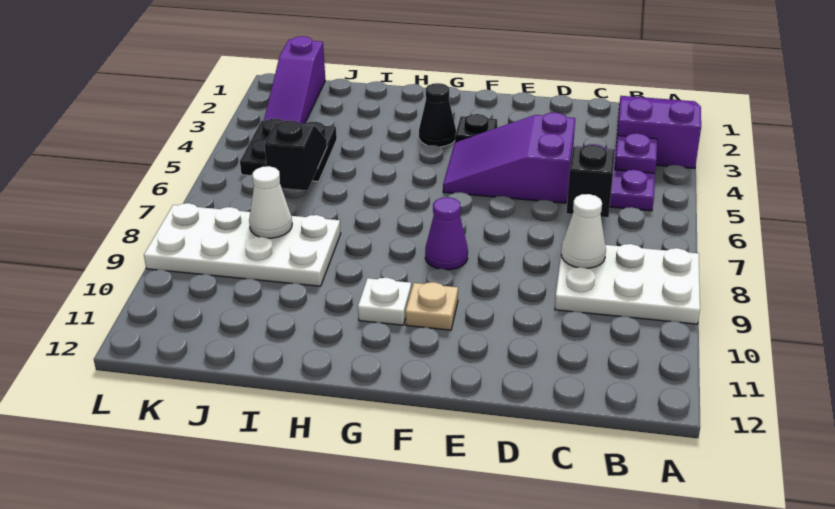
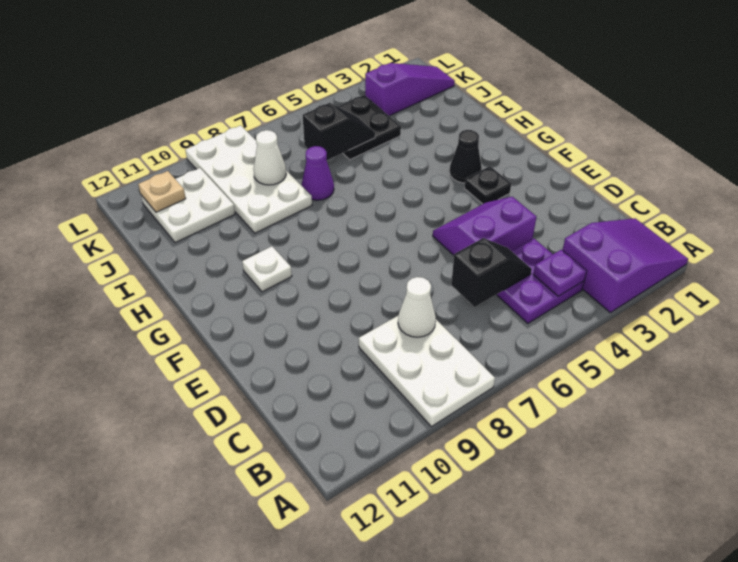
purple slope D4:F5 level 1 top D -> purple slope D4:E5 level 1 top D
purple cone F8 level 1 -> purple cone I7 level 1
tan plate F10 level 1 -> tan plate K11 level 2
none -> white plate J10:K11 level 1
purple slope K1:K3 level 1 top 1 -> purple slope K1:K3 level 1 top 3

